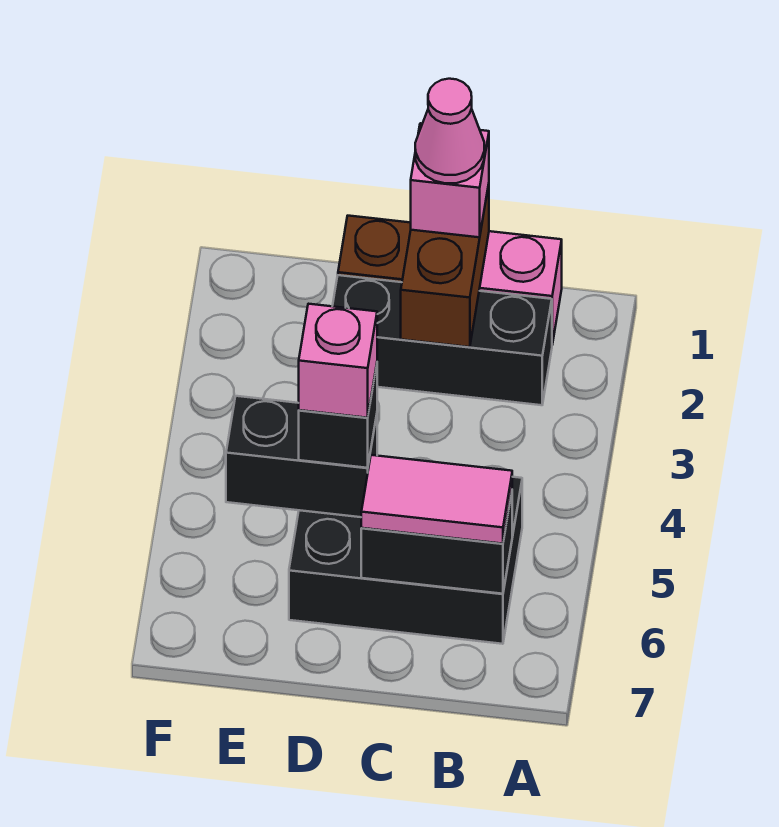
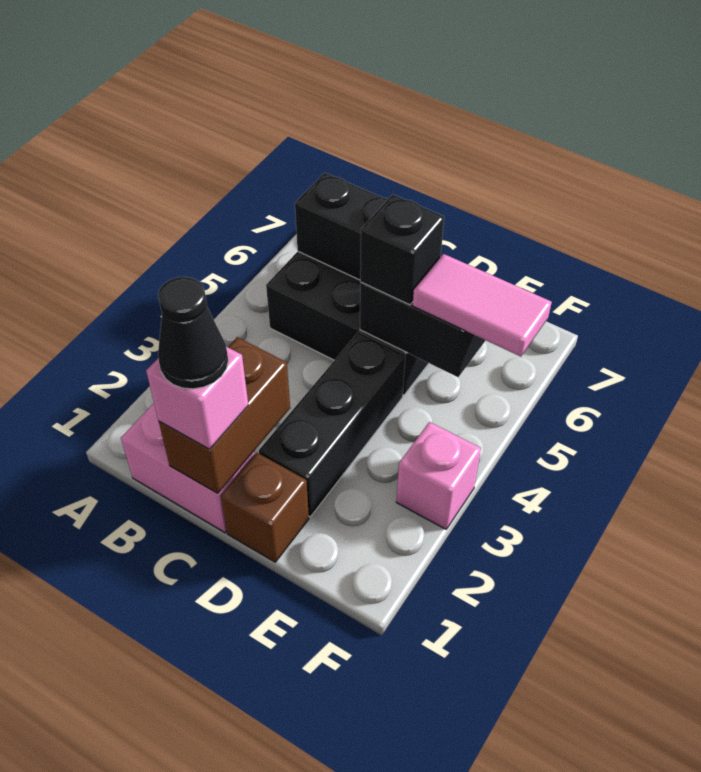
black brick B2:D2 level 1 -> black brick D2:D4 level 1
pink tile B6:C6 level 3 -> pink tile E5:F5 level 3
pink cone C1 level 4 -> black cone C1 level 4
pink brick D5 level 4 -> pink brick F3 level 1

